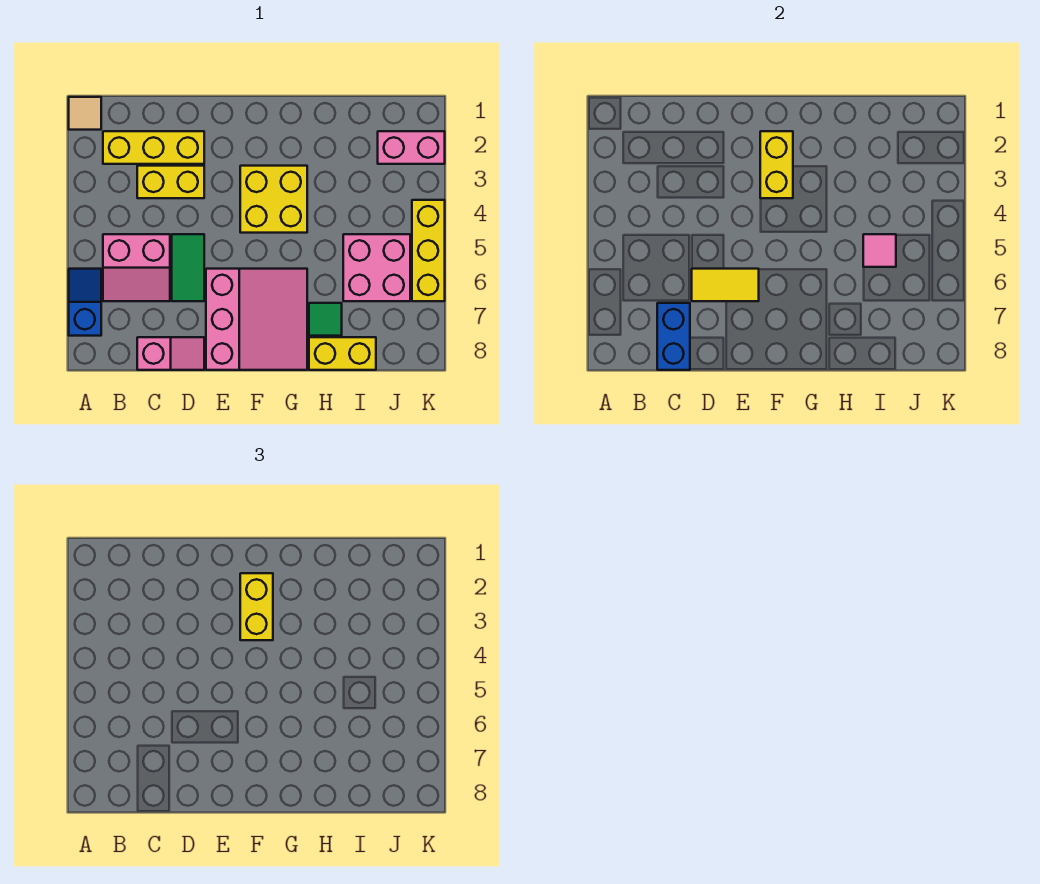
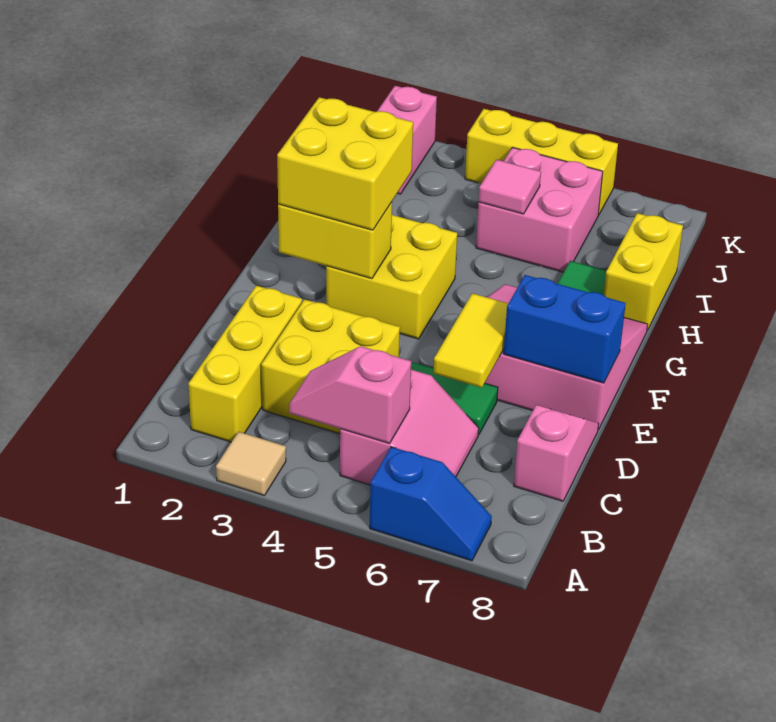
tan tile A1 level 1 -> tan tile A3 level 1
blue slope A6:A7 level 1 top 7 -> blue slope A6:A7 level 1 top 6
none -> pink slope B4:B5 level 2 top 5
yellow brick C3:D3 level 1 -> yellow brick C3:D4 level 1
blue brick C7:C8 level 2 -> blue brick E7:E8 level 2
yellow brick F2:F3 level 3 -> yellow brick F2:G3 level 3

